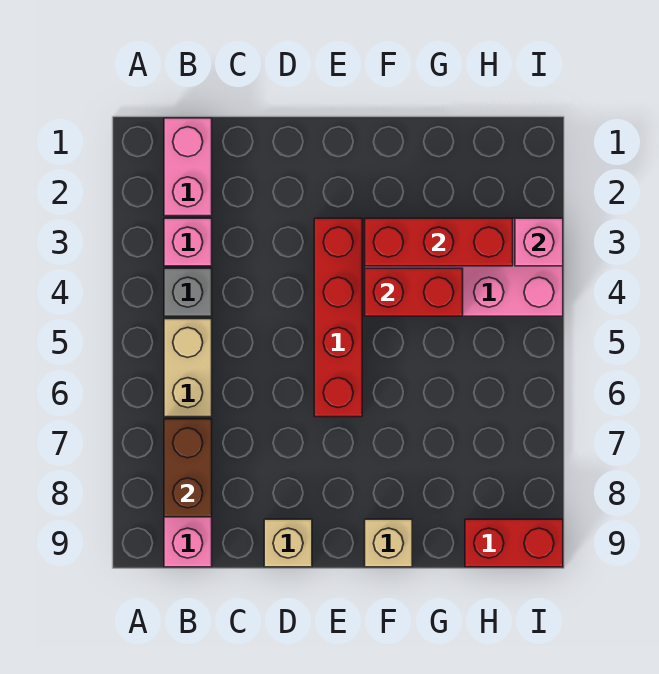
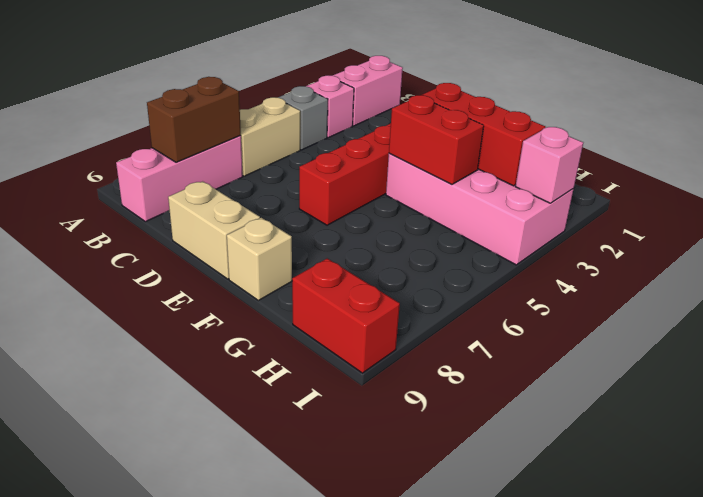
tan brick D9 level 1 -> tan brick D9:E9 level 1

